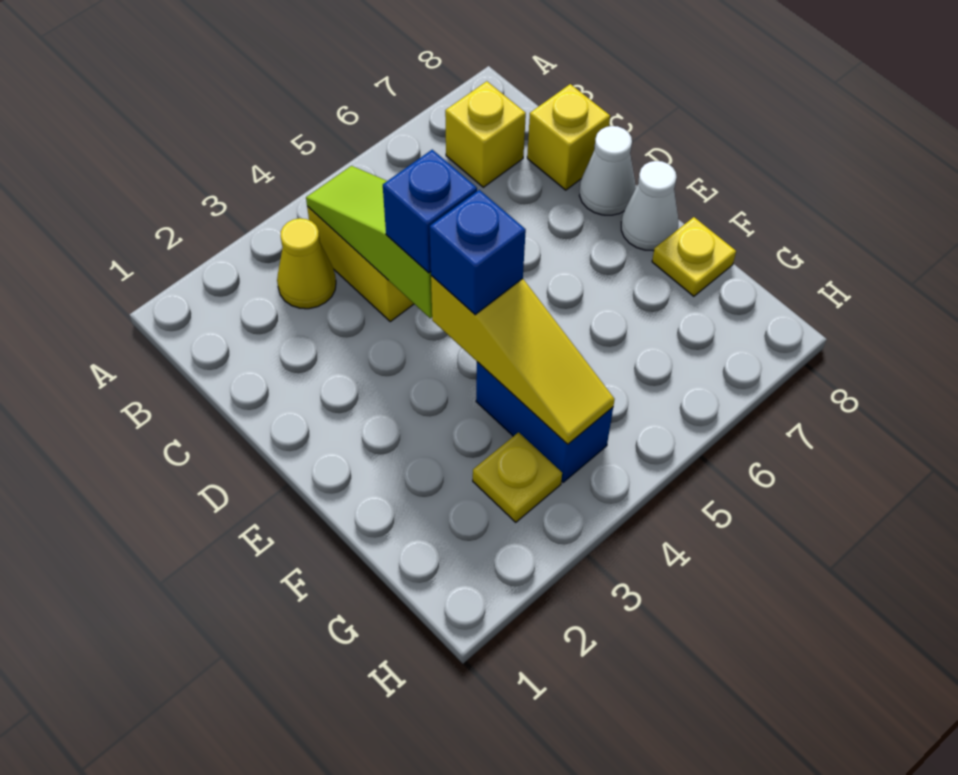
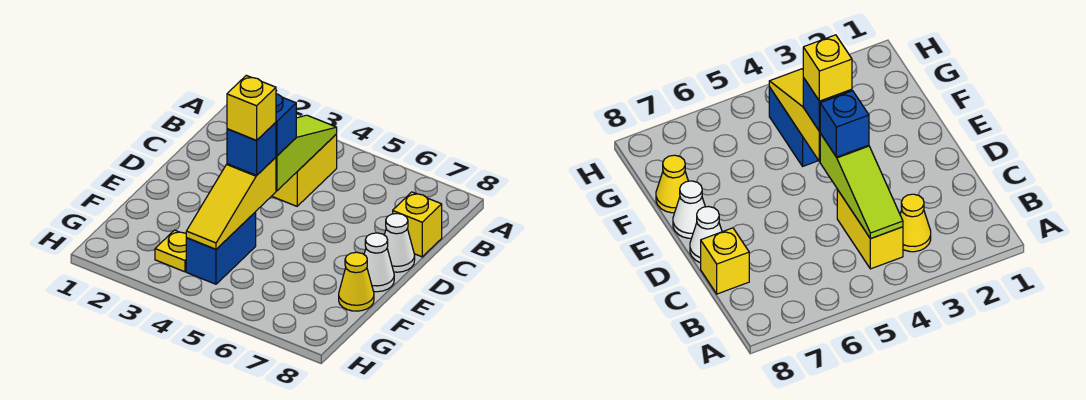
yellow brick B7 level 1 -> yellow brick E4 level 4
yellow plate F8 level 1 -> yellow cone F8 level 1

